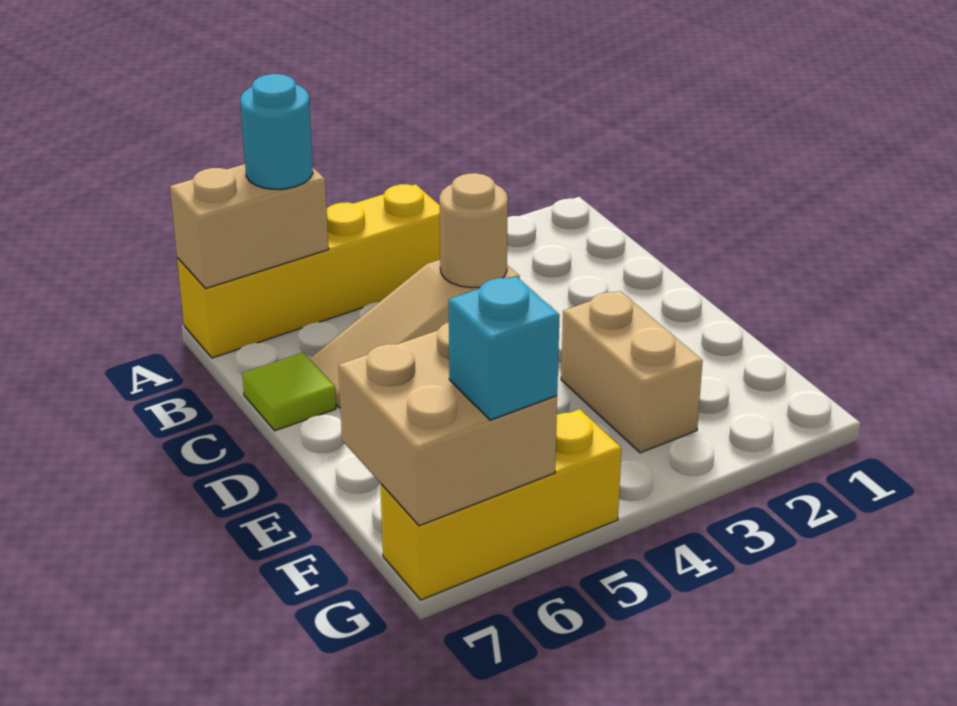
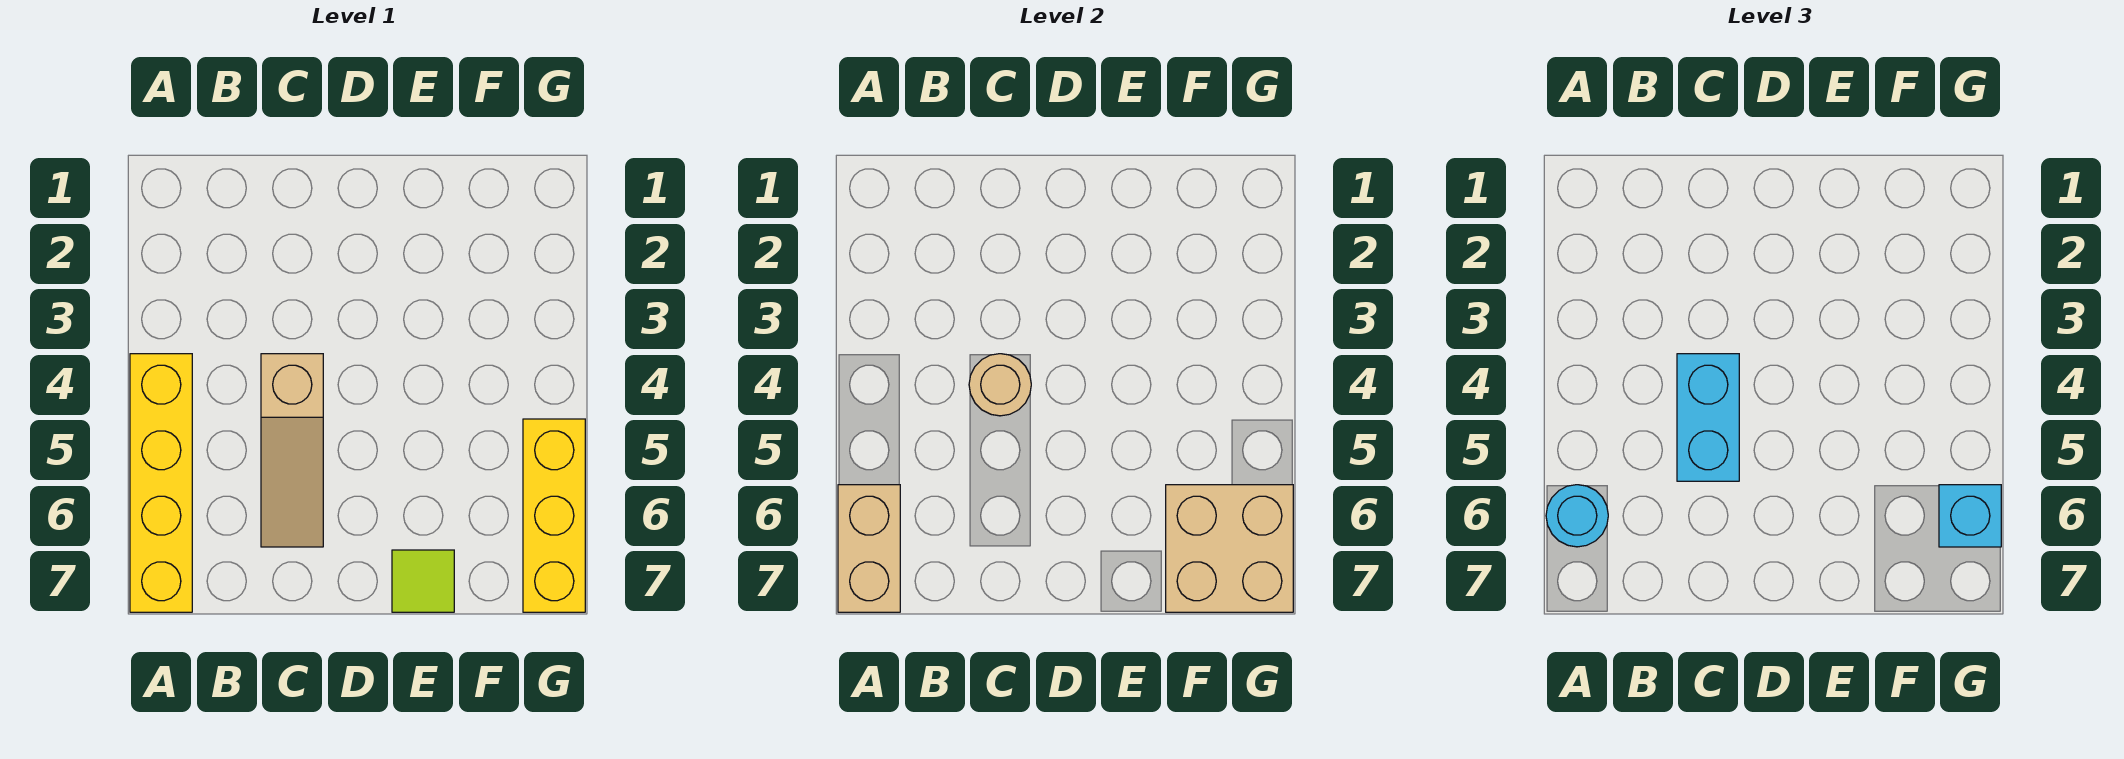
none -> cyan brick C4:C5 level 3
lime tile C7 level 1 -> lime tile E7 level 1
tan brick E3:F3 level 1 -> none

